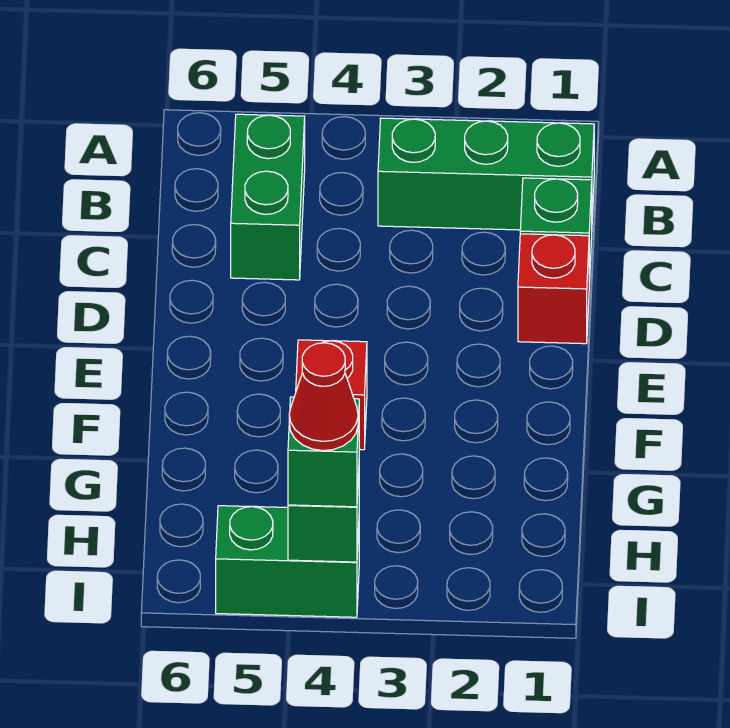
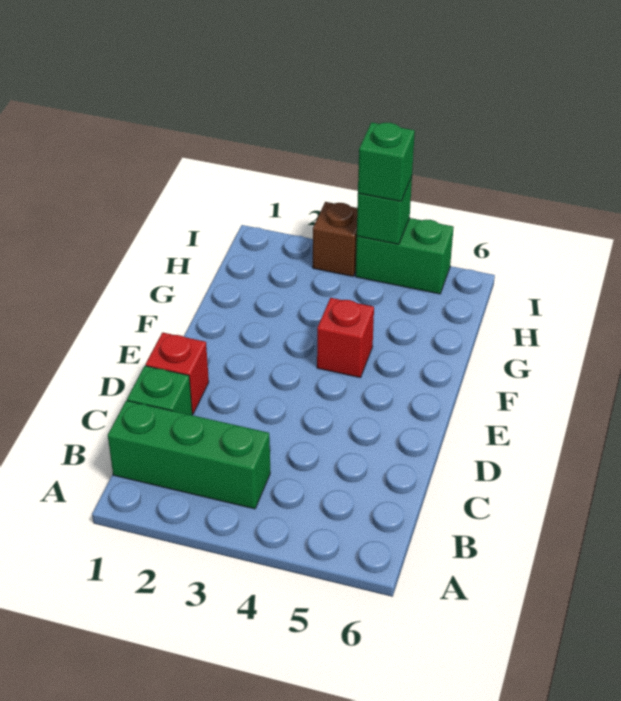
green brick B5:C5 level 1 -> none
none -> brown brick I3 level 1
red cone I4 level 4 -> none

